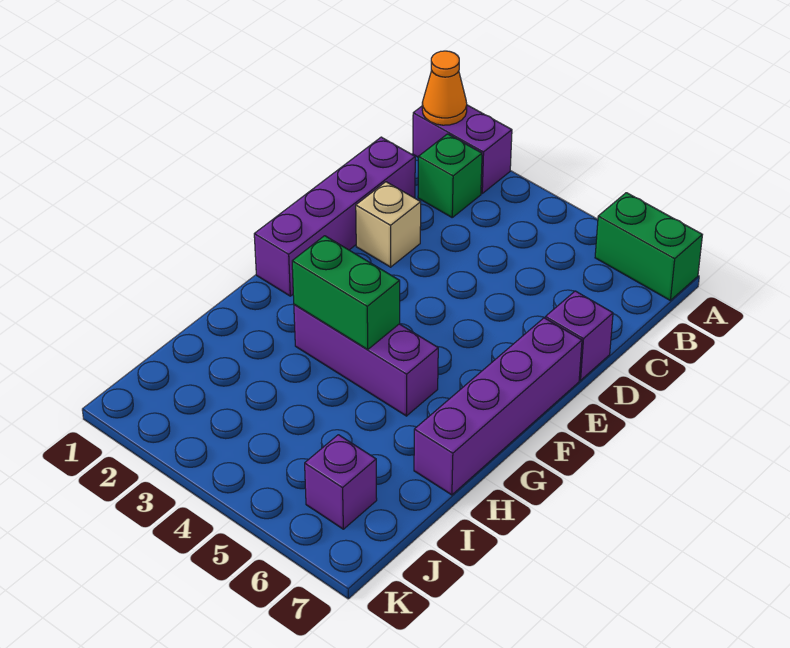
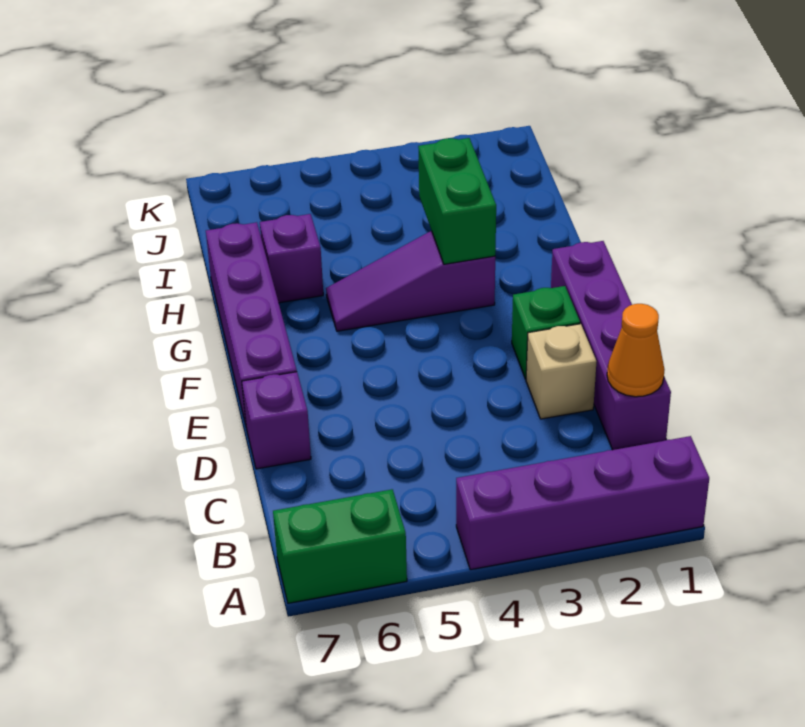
purple brick A1:A2 level 1 -> purple brick A1:A4 level 1
orange cone A1 level 2 -> orange cone C1 level 2
green brick B2 level 1 -> green brick E2 level 1
purple brick G3:G5 level 1 -> purple slope G3:G5 level 1 top 3
green brick G3:G4 level 2 -> green brick G3:H3 level 2
purple brick J6 level 1 -> purple brick H6 level 1

